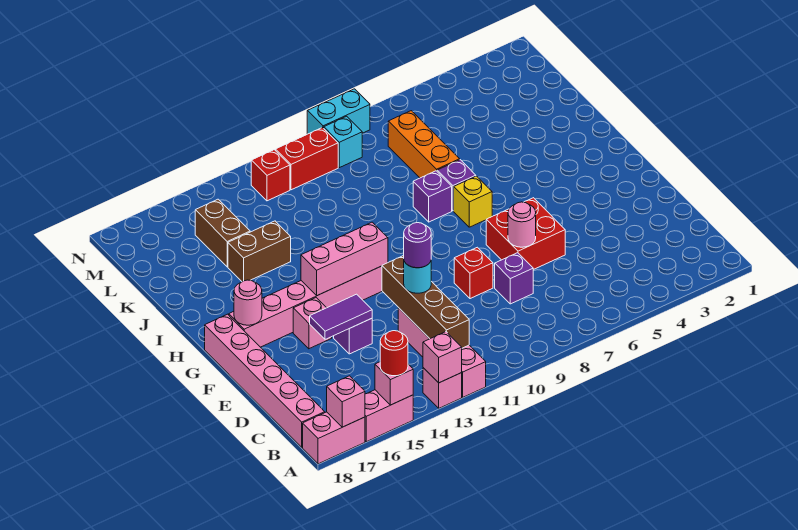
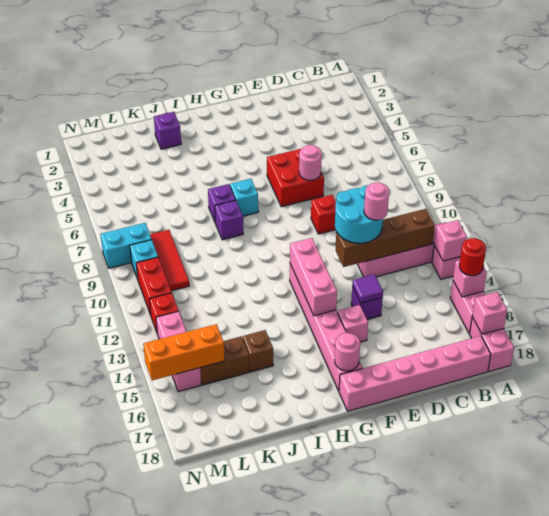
purple brick D8 level 1 -> purple brick J2 level 1
cyan round brick D12 level 3 -> cyan round brick D11:E12 level 3
purple round brick D12 level 4 -> pink round brick D12 level 4
purple tile E14:E15 level 2 -> purple tile E14 level 2
yellow brick H7 level 1 -> cyan brick H7 level 1
orange brick J7:L7 level 1 -> orange brick L15:N15 level 2
brown brick J14:J15 level 1 -> brown brick J15 level 1
none -> red tile L8:L10 level 1
none -> pink brick M13:M15 level 1
cyan brick N8:N9 level 1 -> cyan brick M8:N8 level 1

